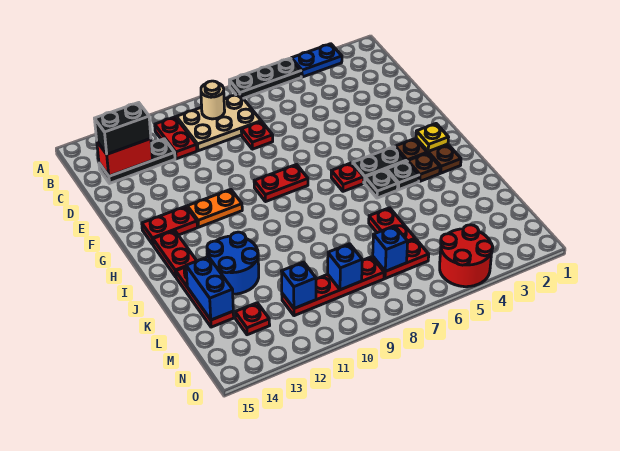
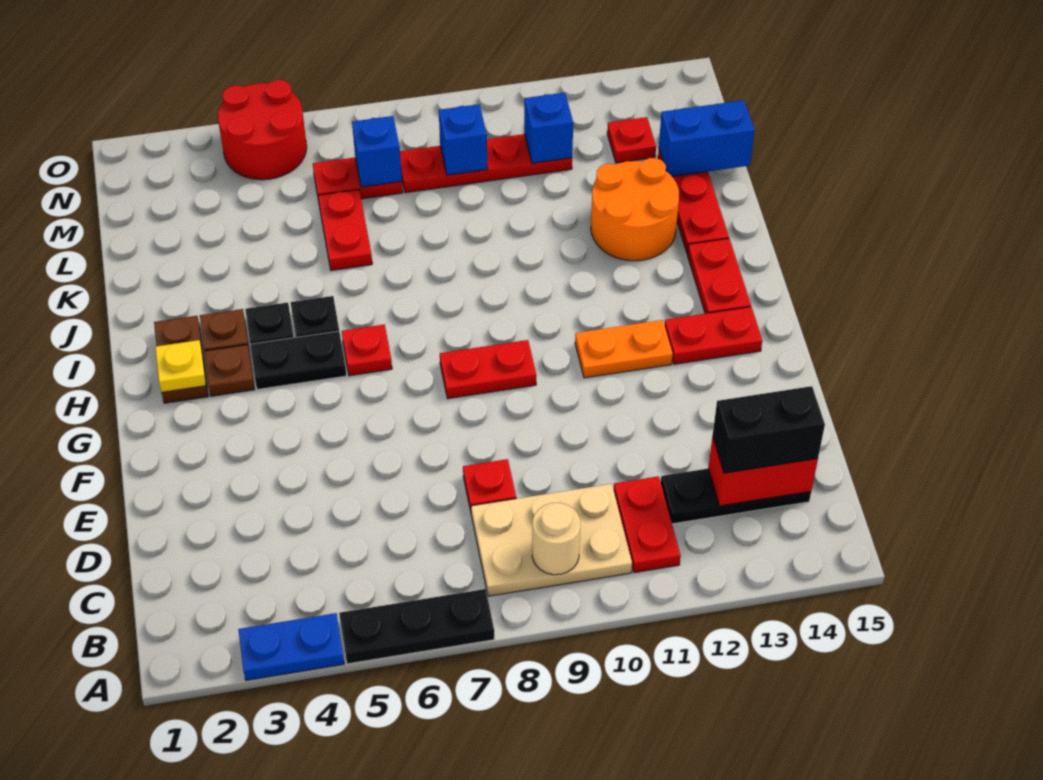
blue round brick J12:K13 level 1 -> orange round brick J12:K13 level 1
blue brick K14:L14 level 2 -> blue brick L14:L15 level 2

